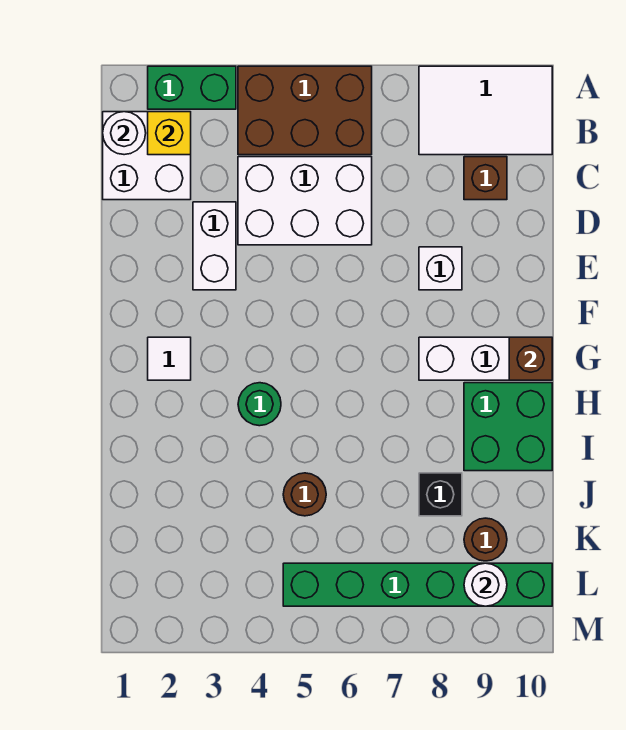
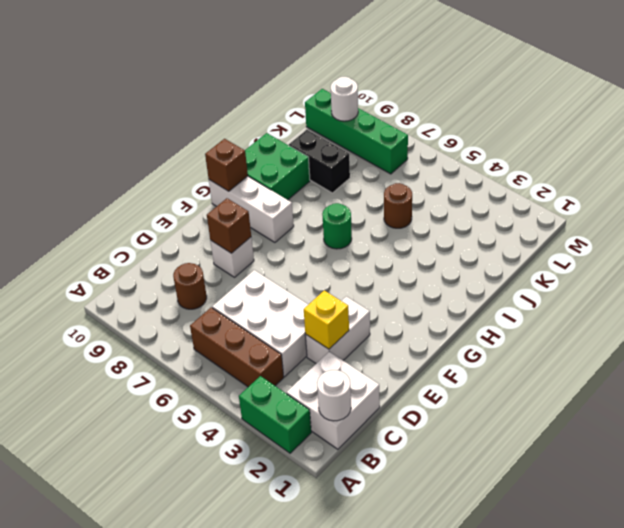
brown brick A4:B6 level 1 -> brown brick B4:B6 level 1
white tile A8:B10 level 1 -> none
yellow brick B2 level 2 -> yellow brick D3 level 2
brown brick C9 level 1 -> brown brick E8 level 2
white tile G2 level 1 -> none
green round brick H4 level 1 -> green round brick H6 level 1
black brick J8 level 1 -> black brick J8:J9 level 1
brown round brick K9 level 1 -> brown round brick C8 level 1
green brick L5:L10 level 1 -> green brick L7:L10 level 1

